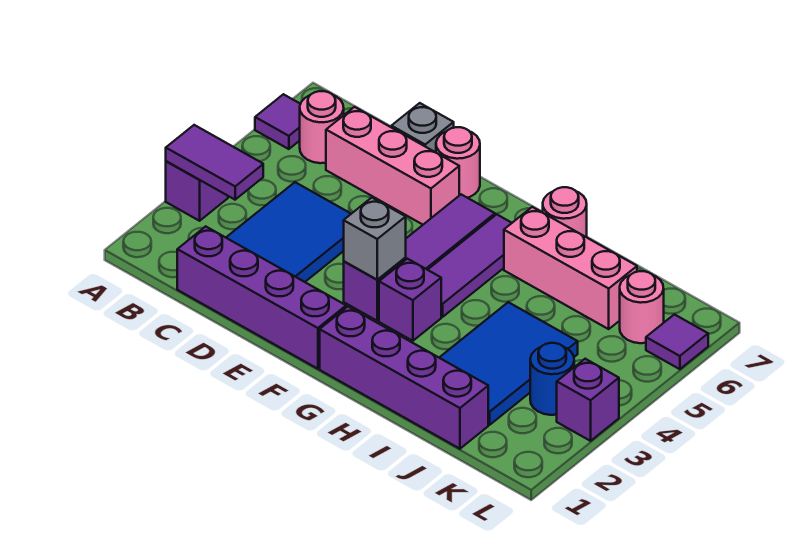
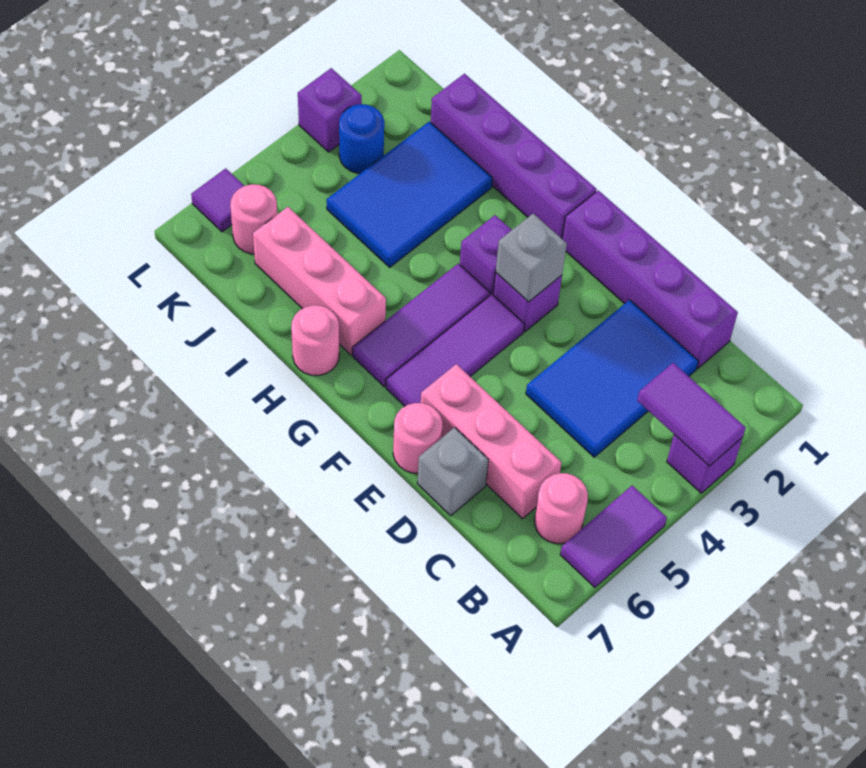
purple tile A6 level 1 -> purple tile A5:A6 level 1

